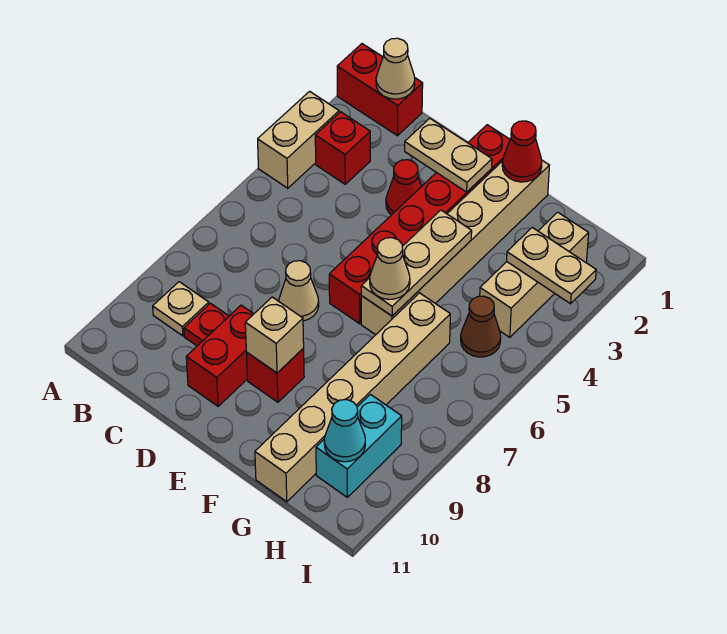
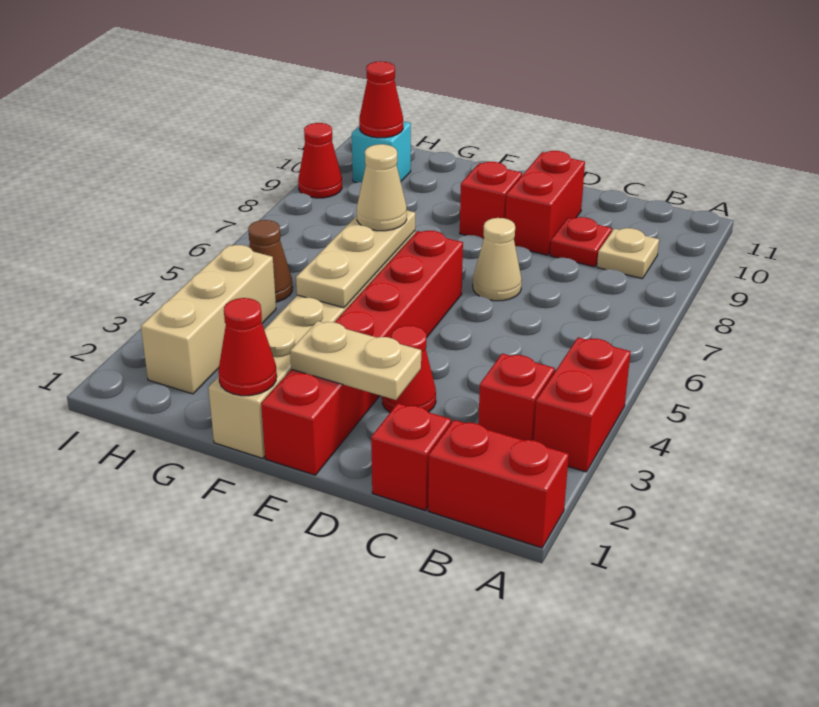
tan brick A3:A4 level 1 -> red brick A3:A4 level 1
tan cone B1 level 2 -> none
none -> red brick C1 level 1
tan brick E9 level 2 -> none
tan brick G6:G11 level 1 -> none
tan plate H3:I3 level 2 -> none
cyan brick H9:H10 level 1 -> cyan brick H10 level 1
cyan cone H10 level 2 -> red cone H10 level 2
none -> red cone I9 level 1

